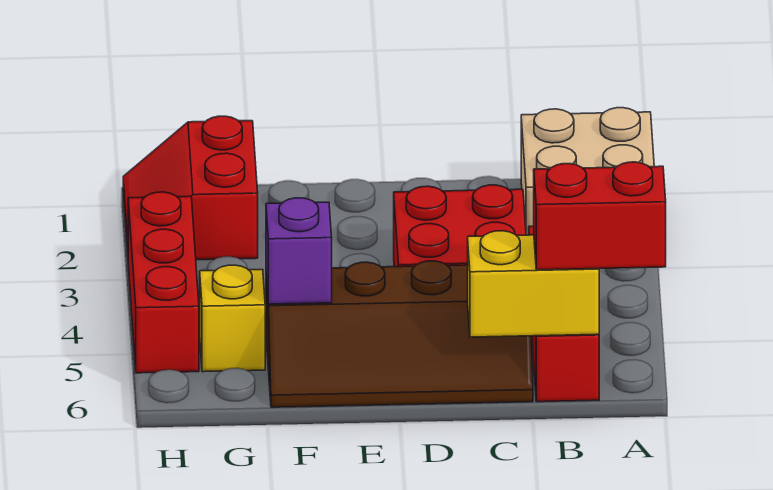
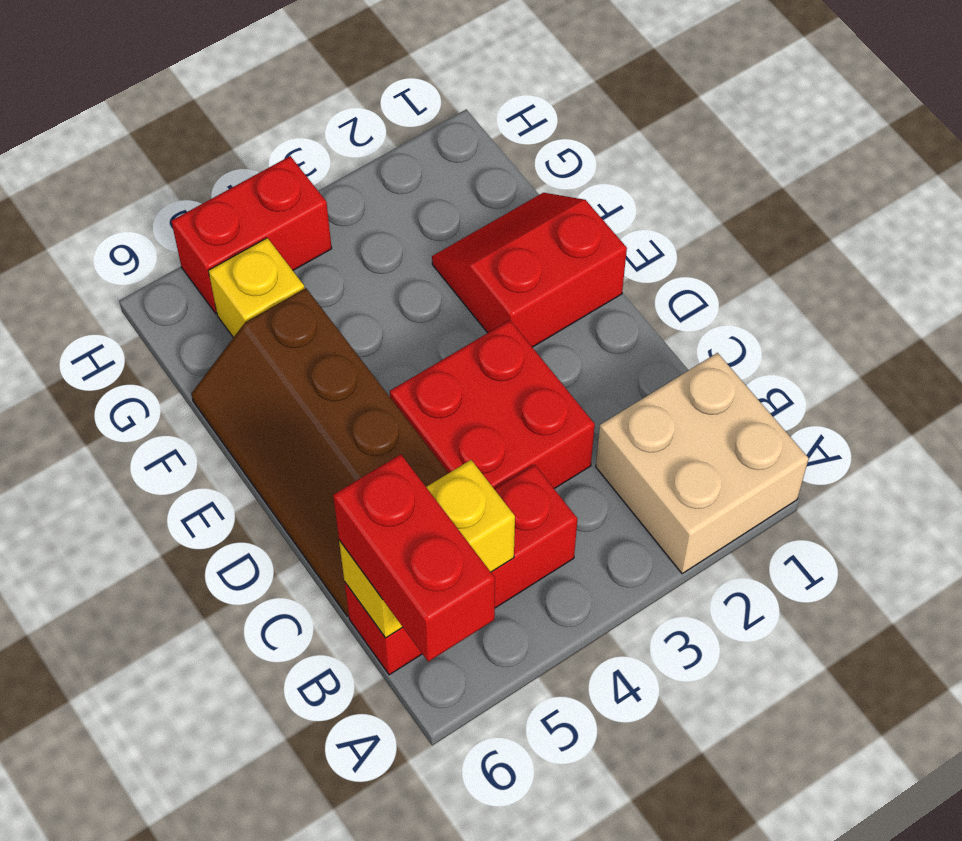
yellow brick B6:C6 level 2 -> yellow brick B5:B6 level 2
purple brick F5 level 2 -> none
red slope G1:H2 level 1 top G -> red slope E1:F2 level 1 top E
red brick H3:H5 level 1 -> red brick H4:H5 level 1

